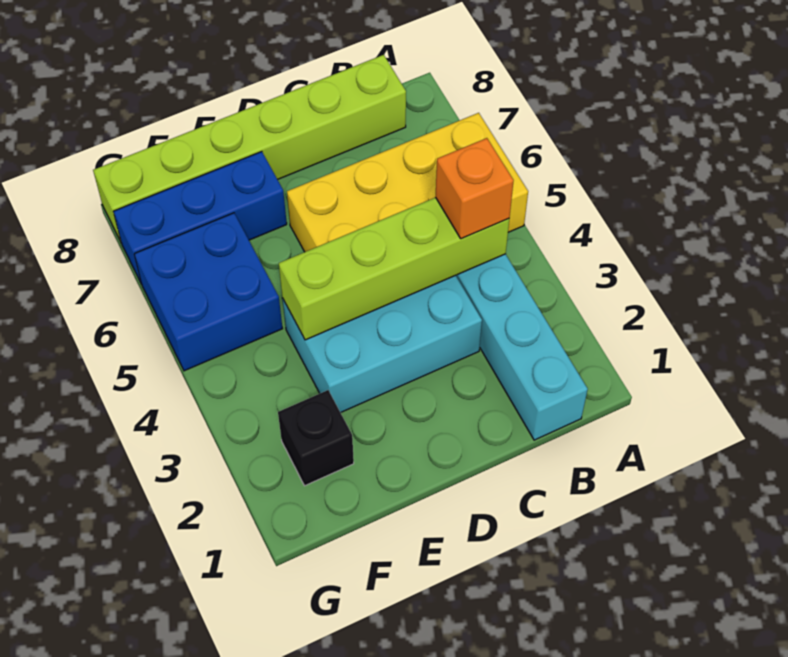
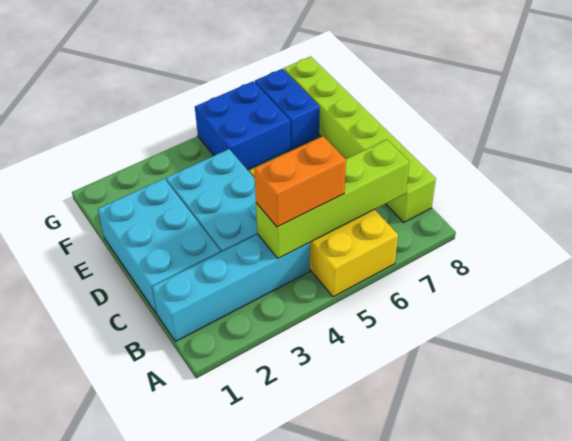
lime brick B4:E4 level 2 -> lime brick B4:B7 level 2
orange brick B4 level 3 -> orange brick B4:B5 level 3
none -> cyan brick C1:E2 level 1
blue brick E7:G7 level 1 -> blue brick F7:G7 level 1
black brick F2 level 1 -> none

